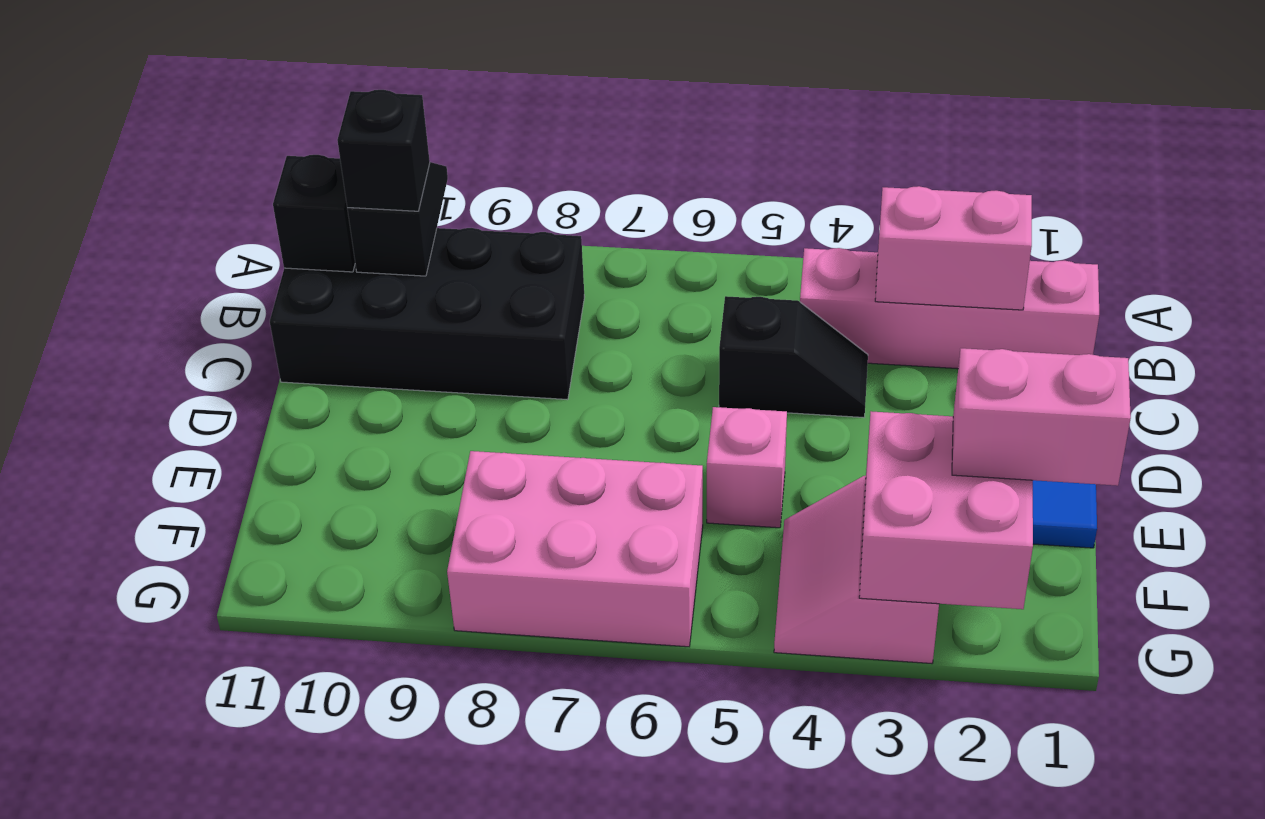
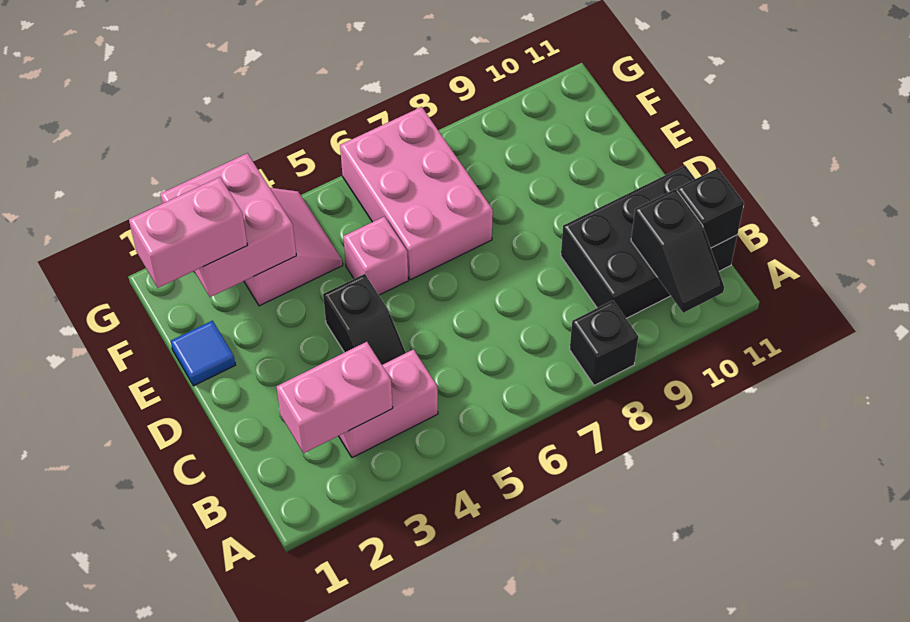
pink brick B1:B4 level 1 -> pink brick B3:B4 level 1
black brick B8:C11 level 1 -> black brick B9:C11 level 1
black brick B10 level 3 -> black brick A8 level 1
black slope C4:C5 level 1 top 5 -> black slope C4:D4 level 1 top D
pink brick F6:G8 level 1 -> pink brick E6:G7 level 1

